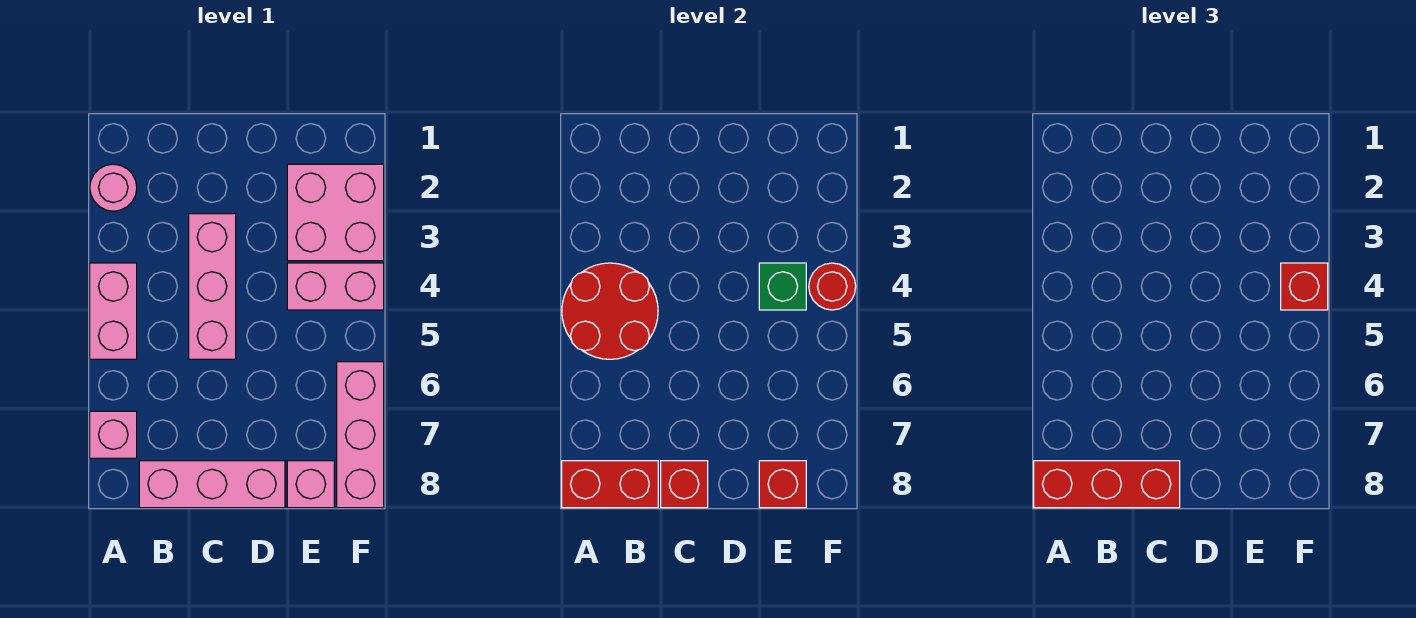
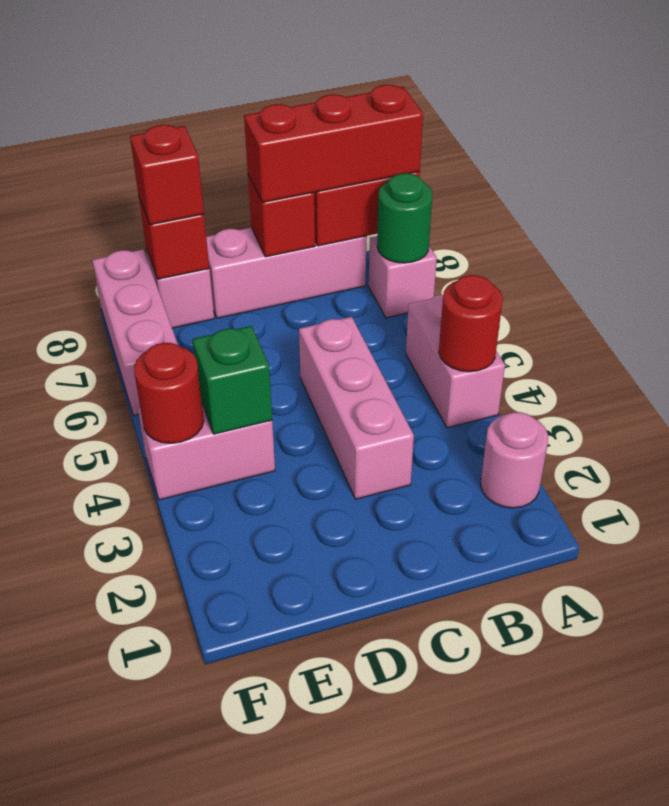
red round brick A4:B5 level 2 -> red round brick A4 level 2
none -> green round brick A7 level 2
pink brick E2:F3 level 1 -> none
red brick F4 level 3 -> red brick E8 level 3

